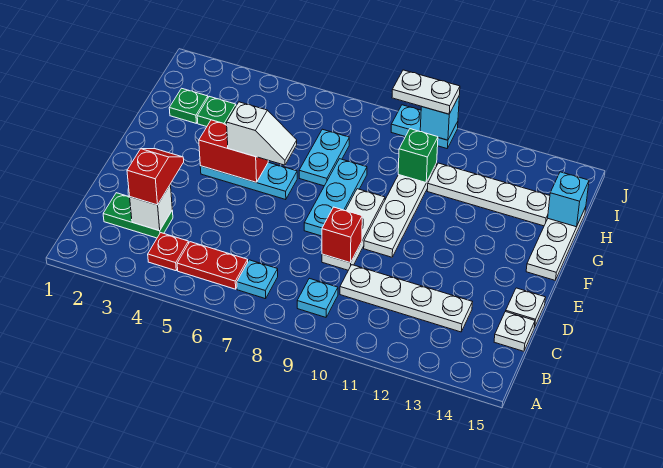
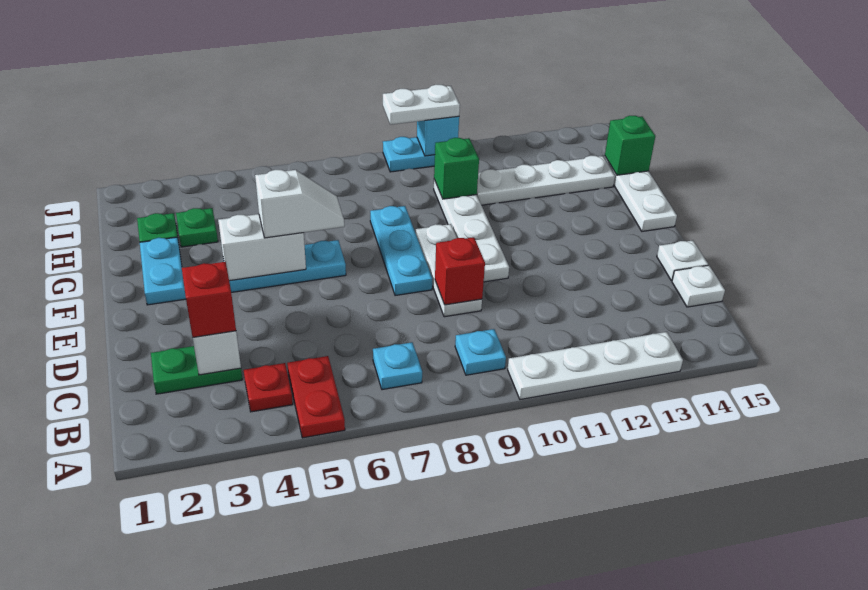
red plate B5:B6 level 1 -> red plate A5:B5 level 1
white plate C10:C13 level 1 -> white plate A10:A13 level 1
red brick F4:F5 level 2 -> white brick F4:F5 level 2
cyan plate G7:H7 level 1 -> cyan plate F2:G2 level 1
cyan brick H15 level 2 -> green brick H15 level 2

